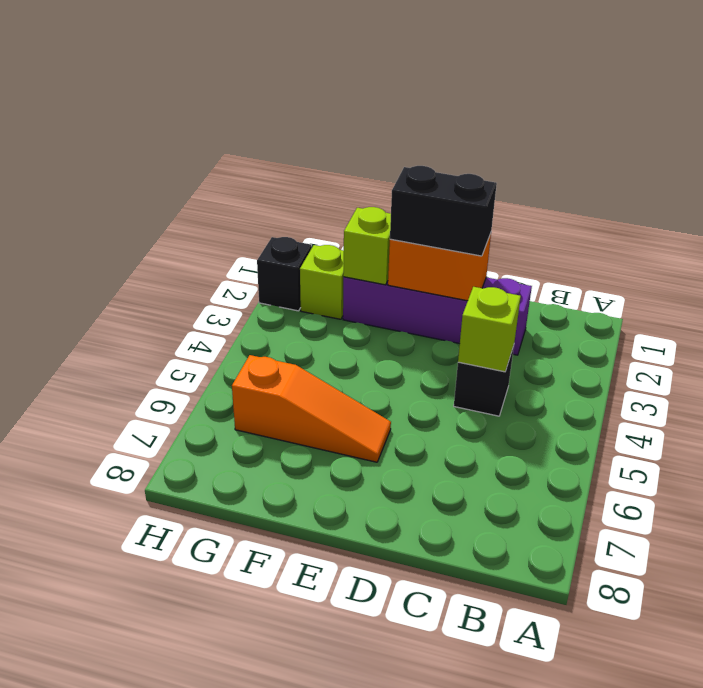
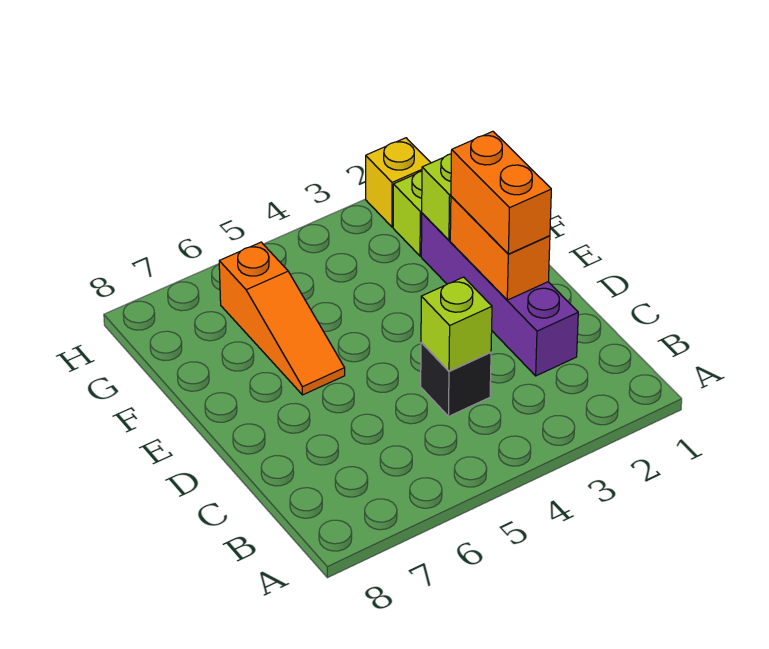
black brick D2:E2 level 3 -> orange brick D2:E2 level 3
black brick H2 level 1 -> yellow brick H2 level 1

